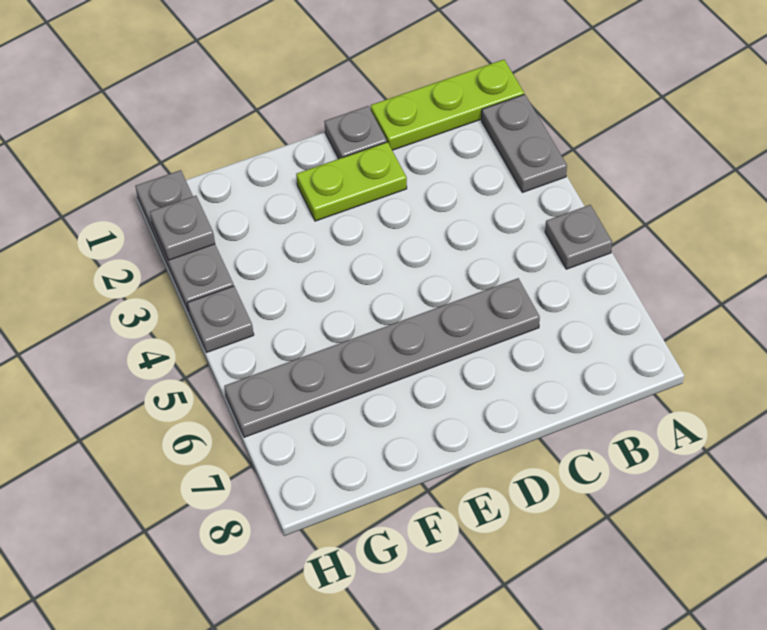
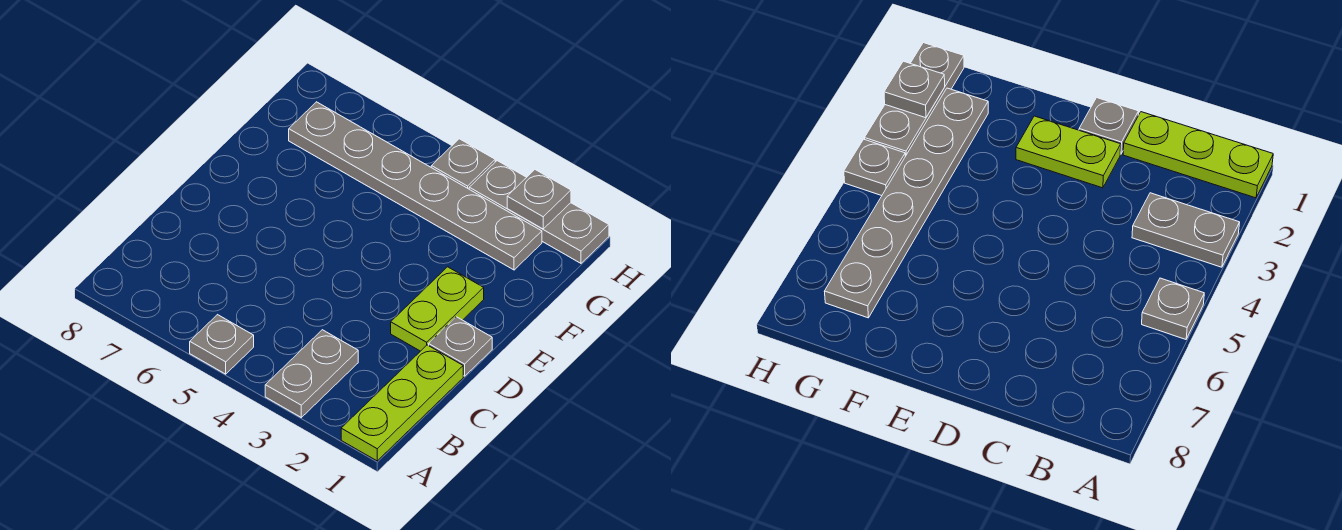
grey plate A2:A3 level 1 -> grey plate A3:B3 level 1
grey plate C6:H6 level 1 -> grey plate G2:G7 level 1

